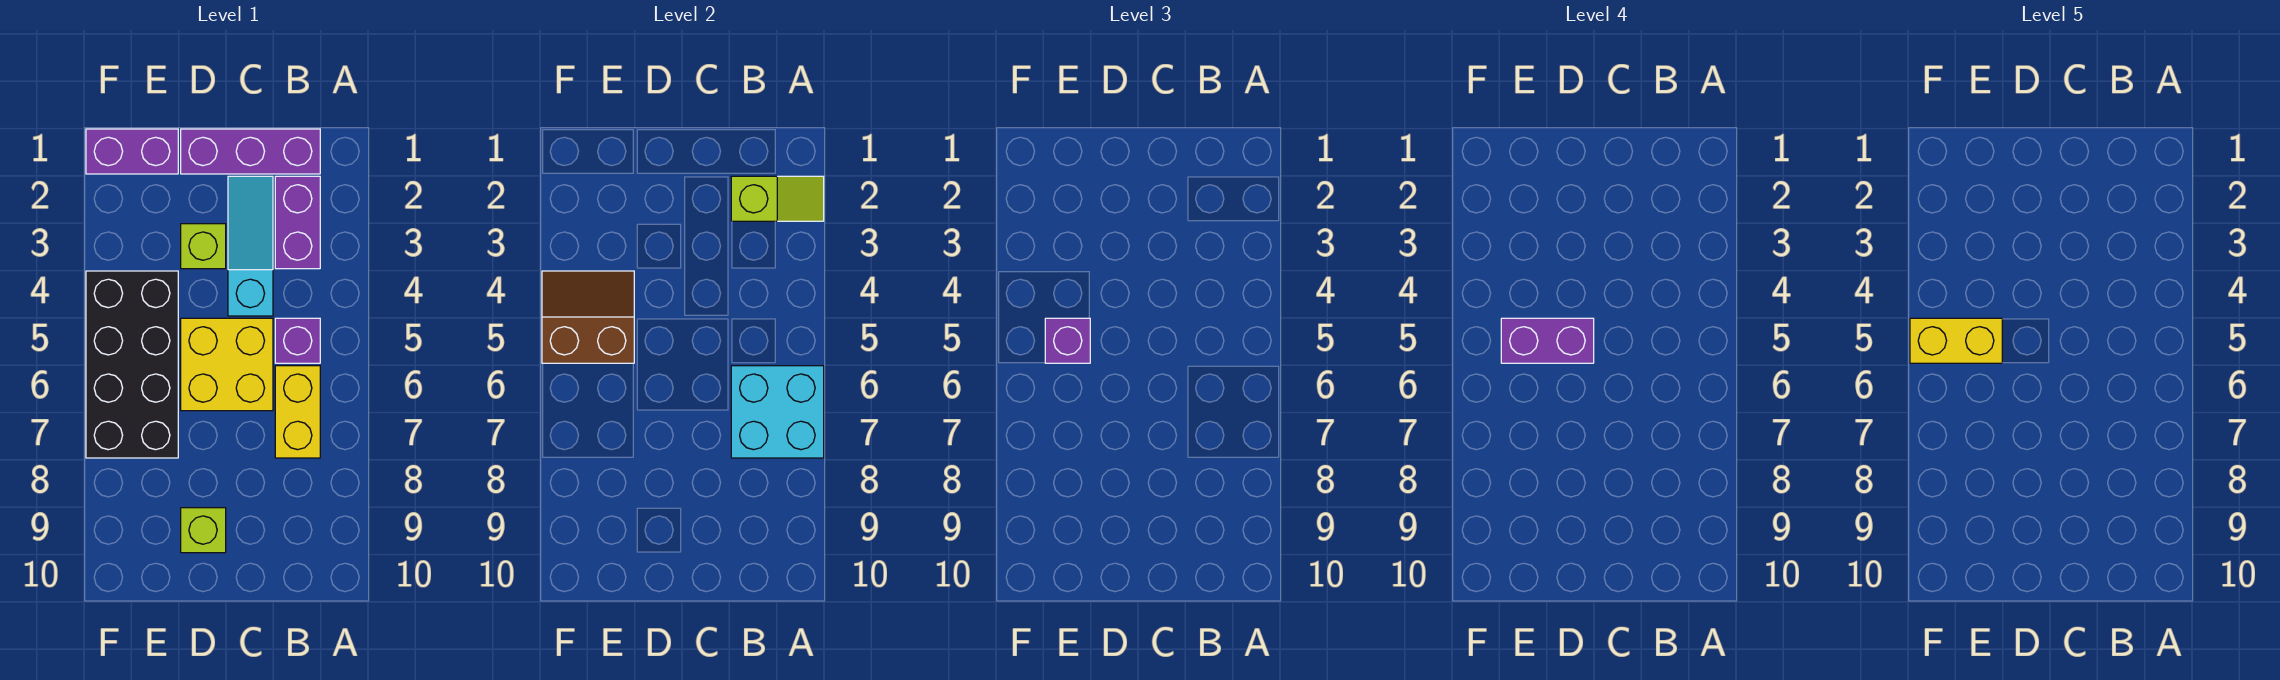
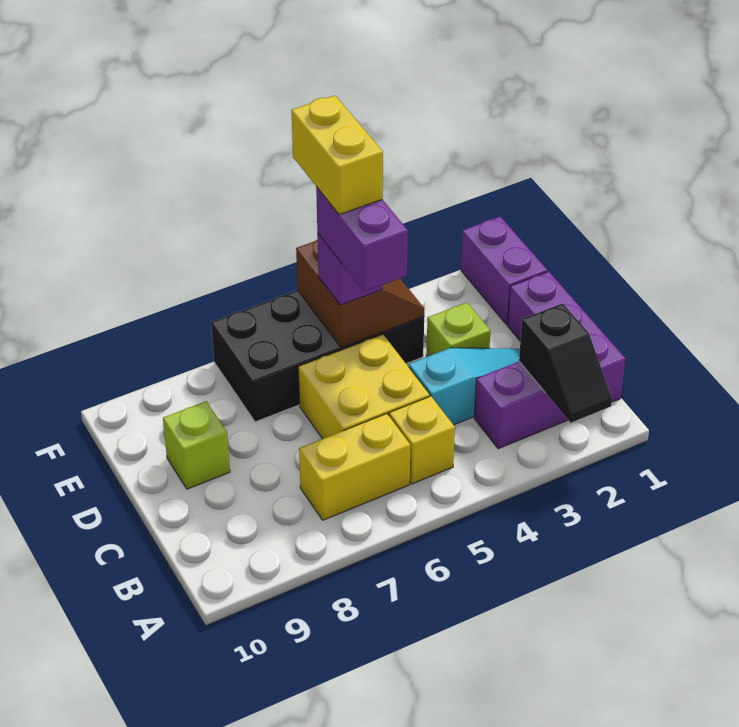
lime slope A2:B2 level 2 top B -> black slope A2:B2 level 2 top B
cyan brick A6:B7 level 2 -> none
purple brick B5 level 1 -> yellow brick B5 level 1

